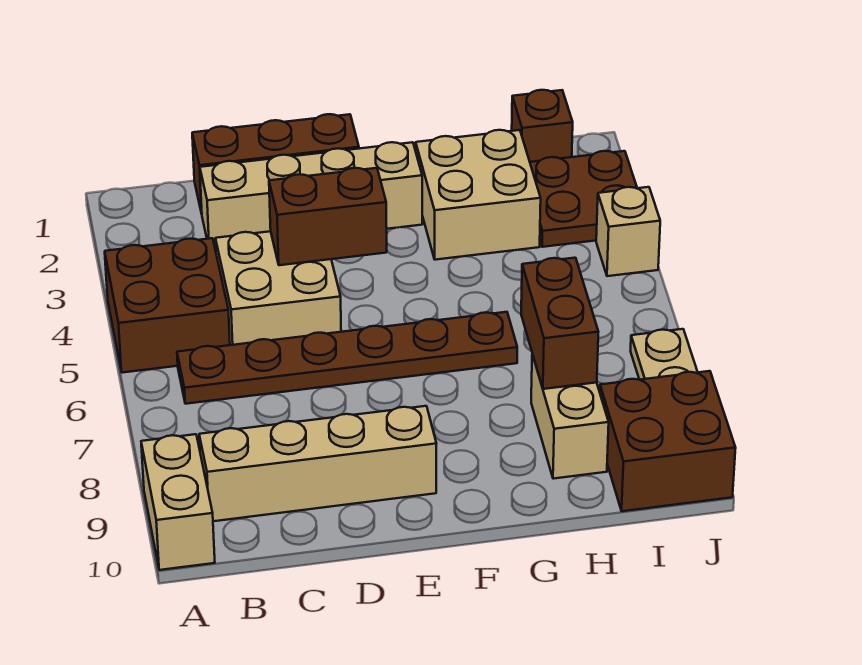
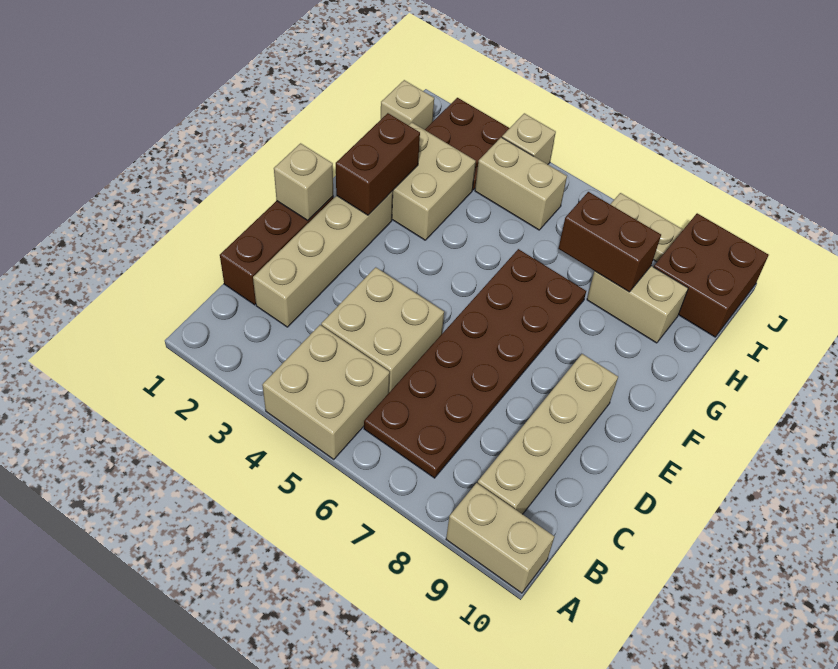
brown brick A4:B5 level 1 -> tan brick A4:B5 level 1
brown plate B6:G6 level 1 -> brown plate B6:G7 level 1
brown brick D4:E4 level 2 -> brown brick F2:G2 level 2
none -> tan brick E1 level 2
brown brick I1 level 1 -> tan brick I1 level 1
none -> tan brick I4:I5 level 1

